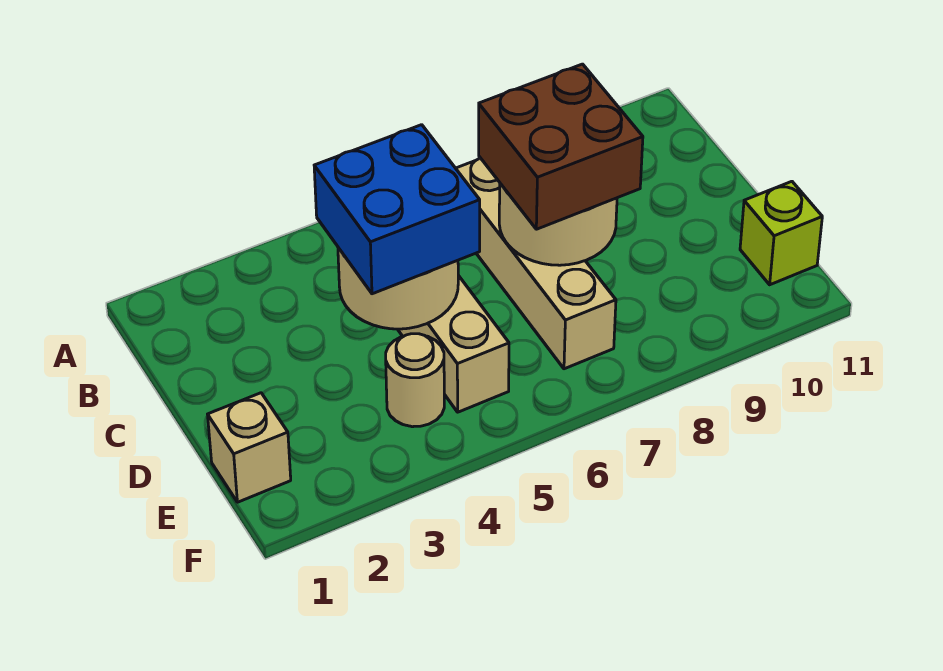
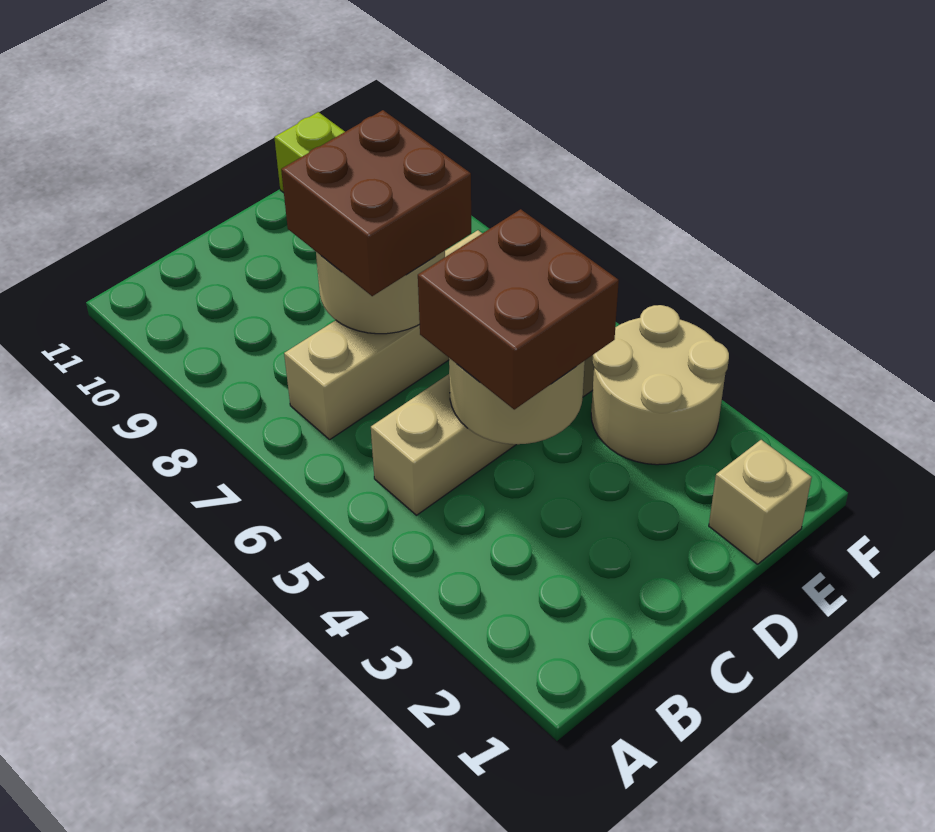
blue brick C4:D5 level 3 -> brown brick C4:D5 level 3
tan round brick E4 level 1 -> tan round brick E3:F4 level 1

